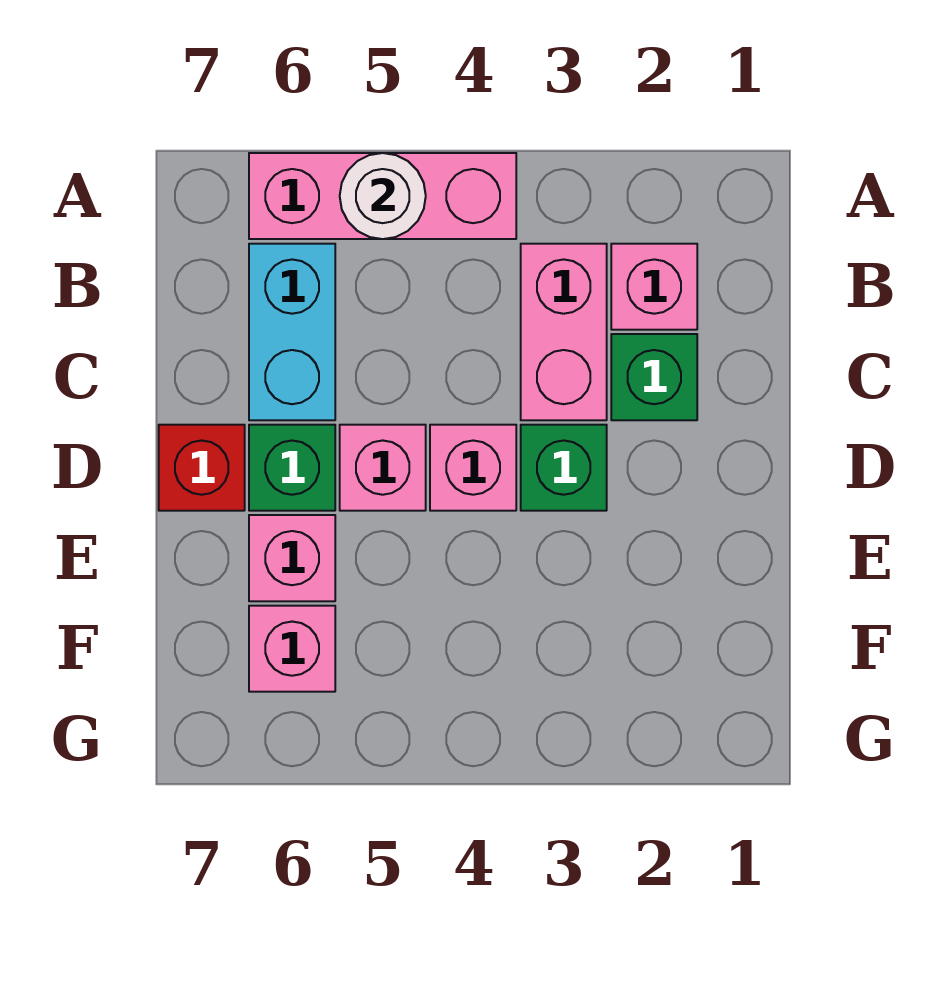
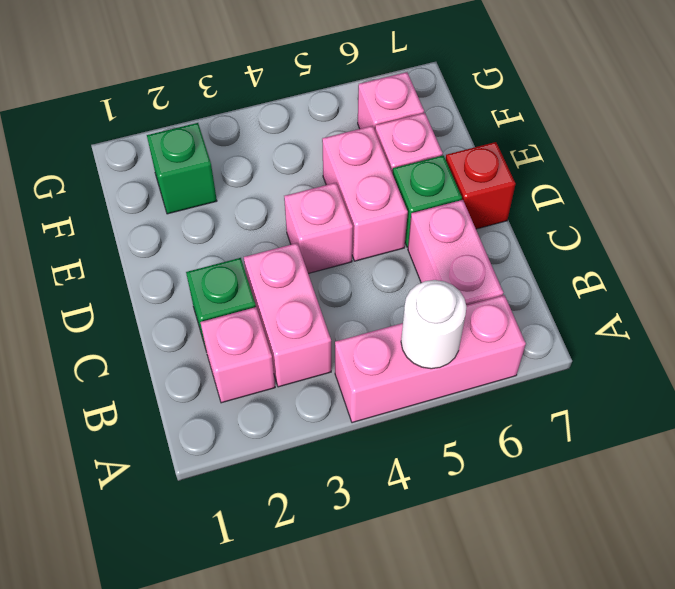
cyan brick B6:C6 level 1 -> pink brick B6:C6 level 1
green brick D3 level 1 -> green brick F2 level 1
pink brick D5 level 1 -> pink brick D5:E5 level 1

